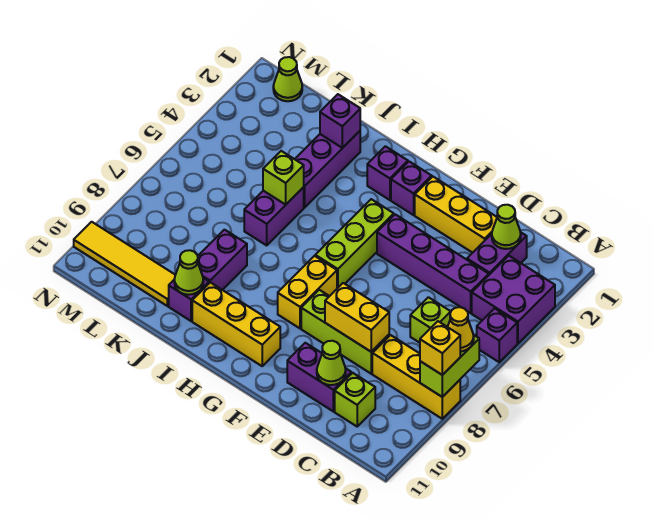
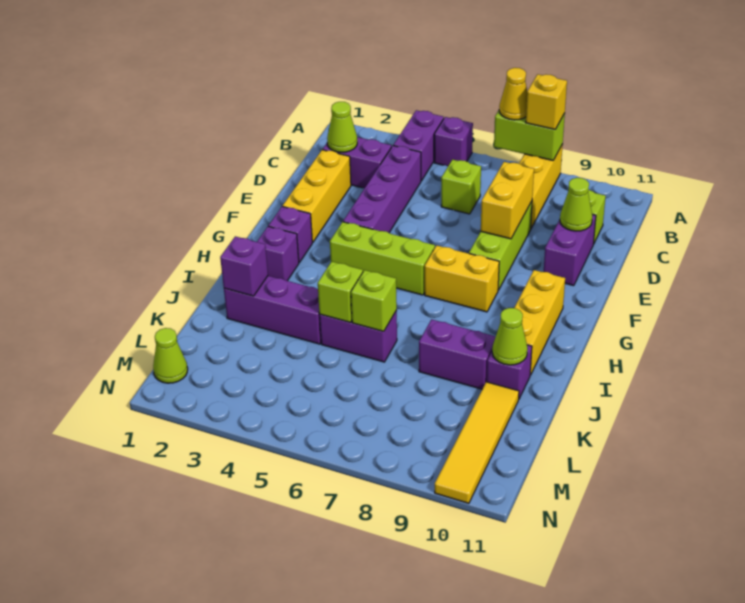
purple brick A3:B4 level 1 -> purple brick A4:B4 level 1
none -> lime brick J6 level 2

